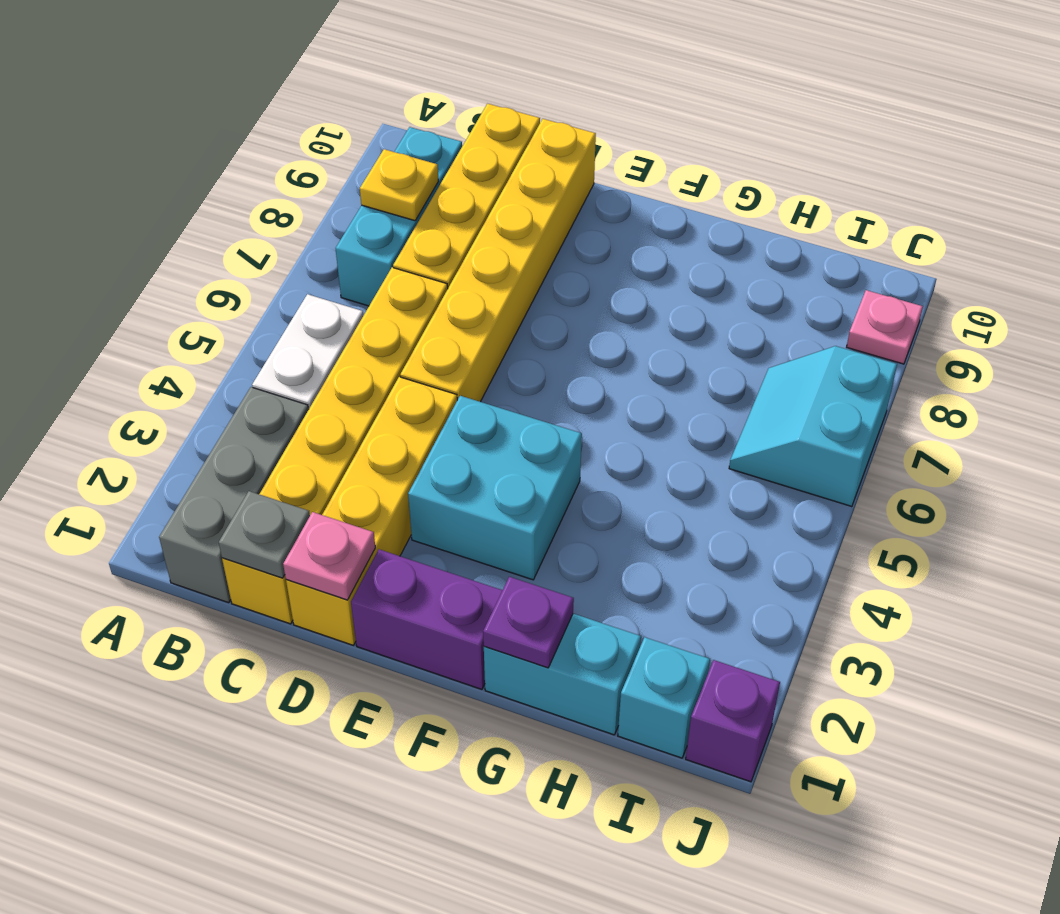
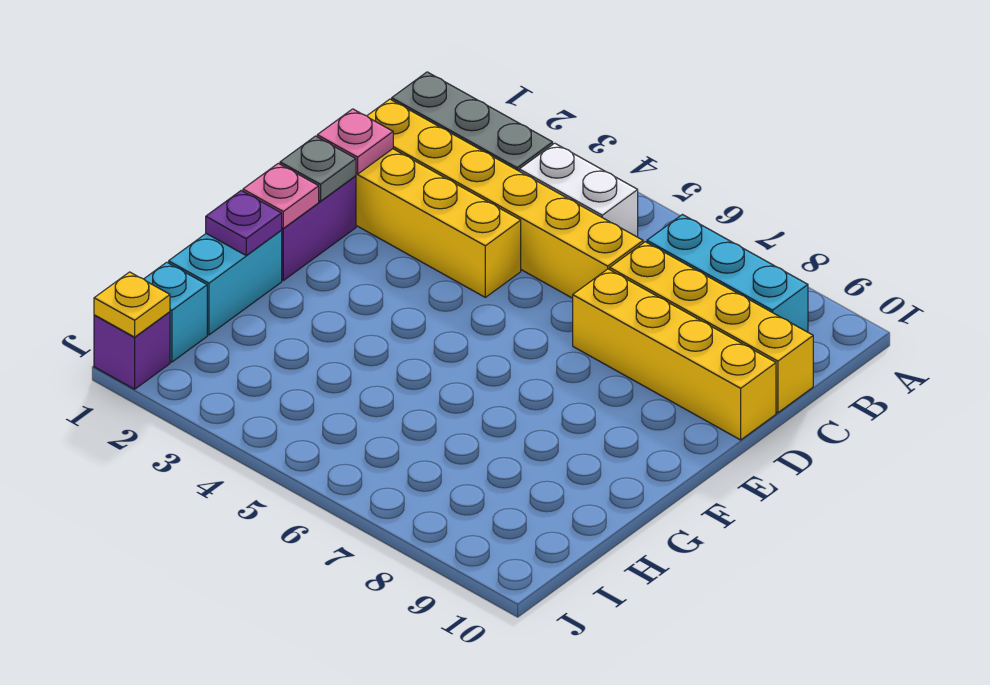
yellow plate B8 level 2 -> yellow plate J1 level 2
grey plate C1 level 2 -> grey plate E1 level 2
yellow brick D5:D10 level 1 -> yellow brick D7:D10 level 1
cyan brick E3:F4 level 1 -> none
cyan slope I6:J7 level 1 top J -> none
pink plate J9 level 1 -> pink plate F1 level 2

